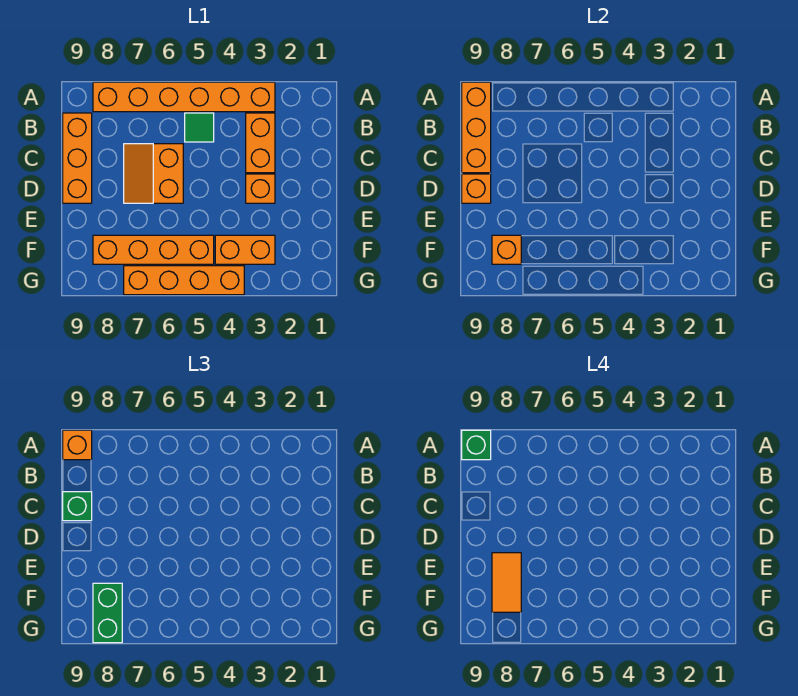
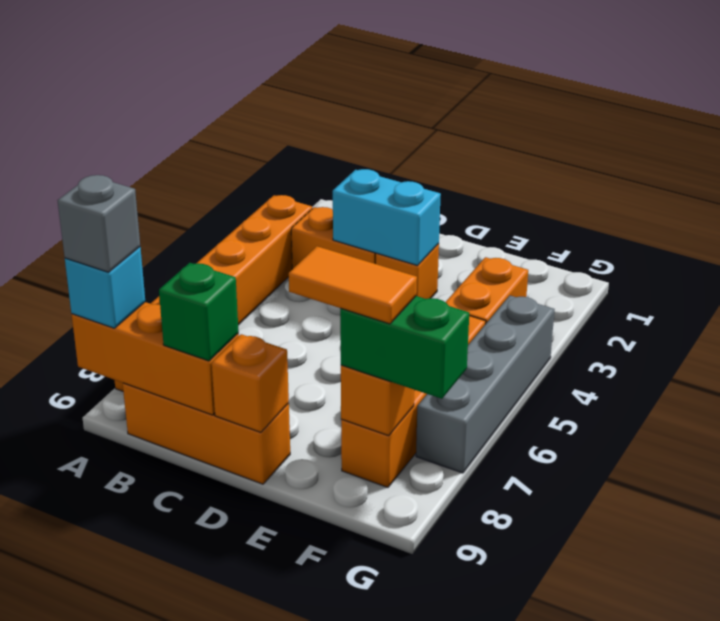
orange brick A9 level 3 -> cyan brick A9 level 3
green brick A9 level 4 -> grey brick A9 level 4
green tile B5 level 1 -> none
none -> cyan brick C3:D3 level 2
orange slope C6:D7 level 1 top 6 -> none
orange brick G4:G7 level 1 -> grey brick G4:G7 level 1

